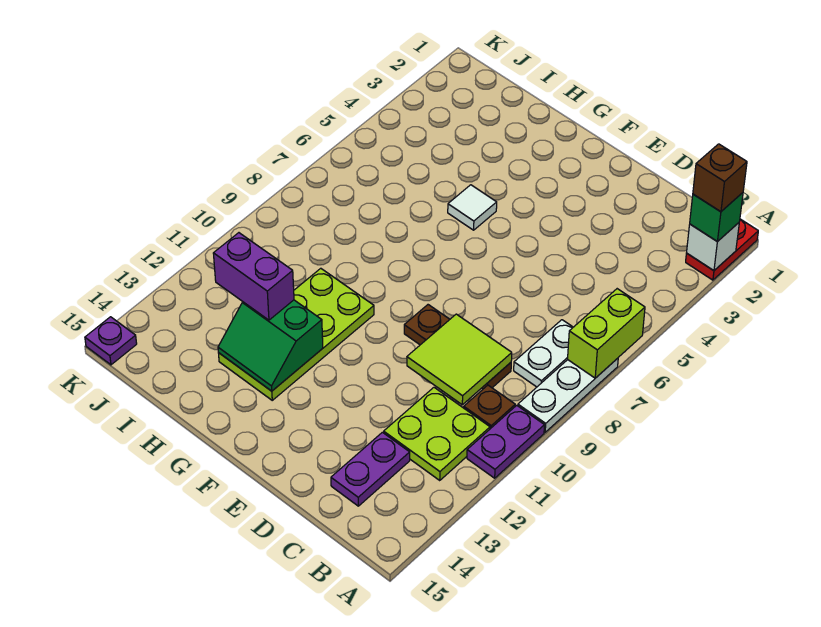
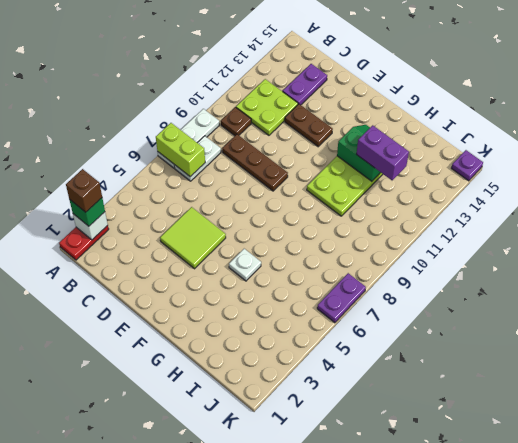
lime brick A6:A7 level 2 -> lime brick A7:B7 level 2
purple plate A10:A11 level 1 -> purple plate K6:K7 level 1
lime tile C9:D10 level 2 -> lime tile D4:E5 level 1
none -> brown plate D12:E12 level 1
white tile G5 level 1 -> white plate G5 level 1

